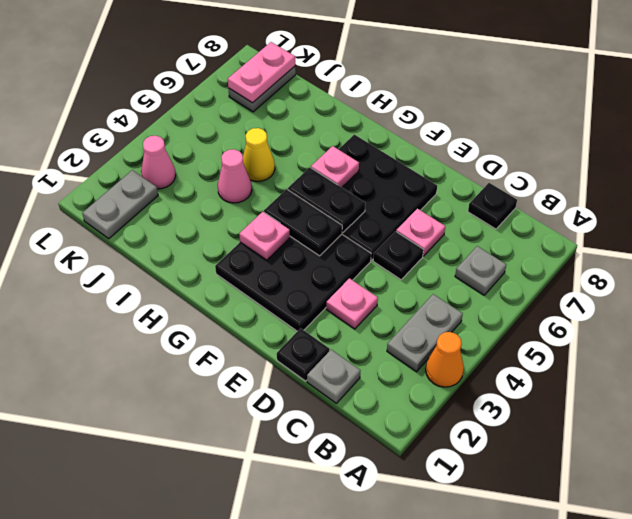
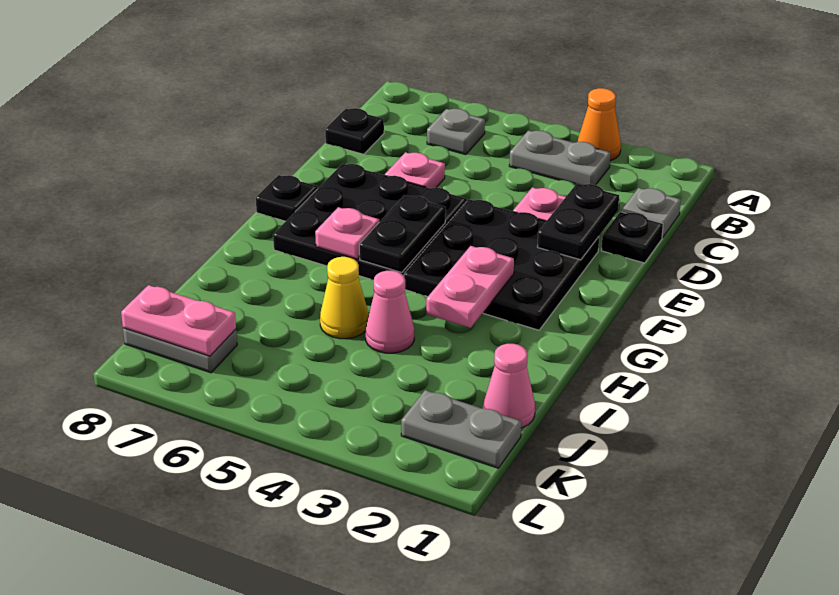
black plate D5 level 1 -> black plate F8 level 1
black plate F4:G4 level 2 -> black plate D2:E2 level 2
pink plate G3 level 2 -> pink plate G3:H3 level 2
pink cone K3 level 1 -> pink cone J1 level 1

